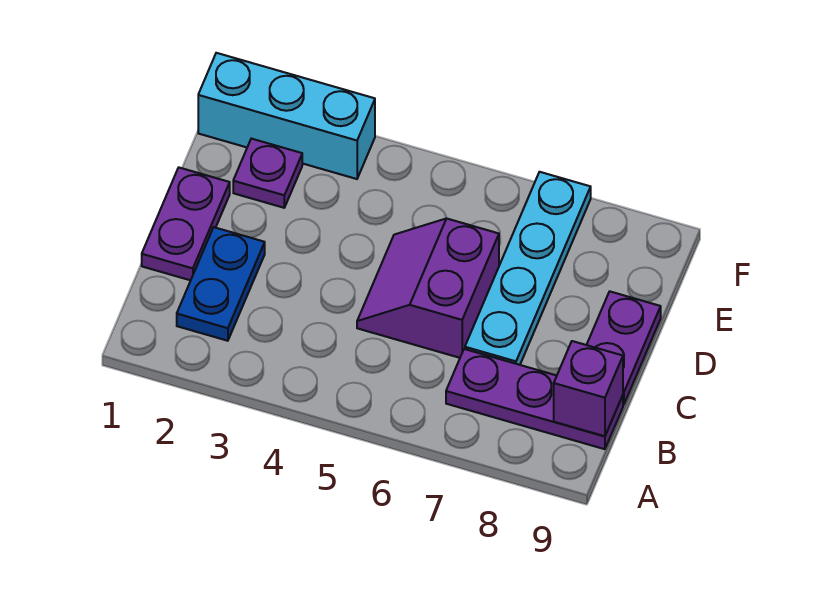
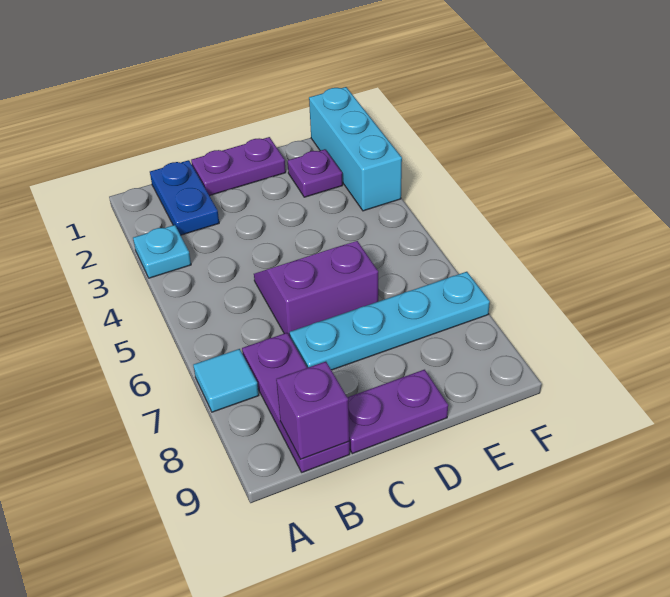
none -> cyan plate A3 level 1
none -> cyan tile A7 level 1
blue plate B2:C2 level 1 -> blue plate B1:B2 level 1

